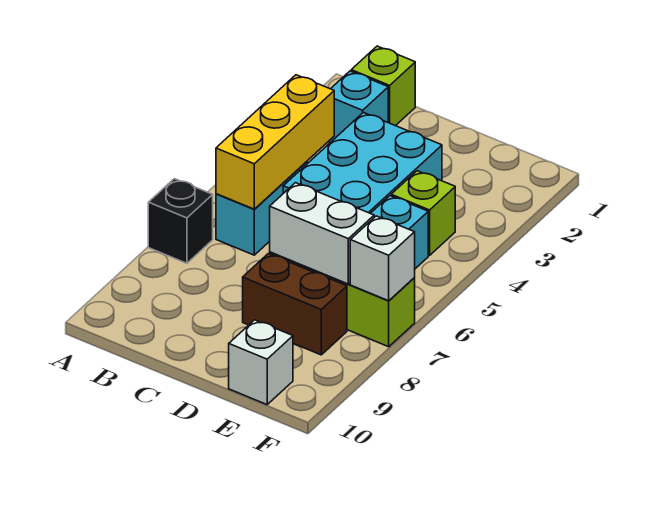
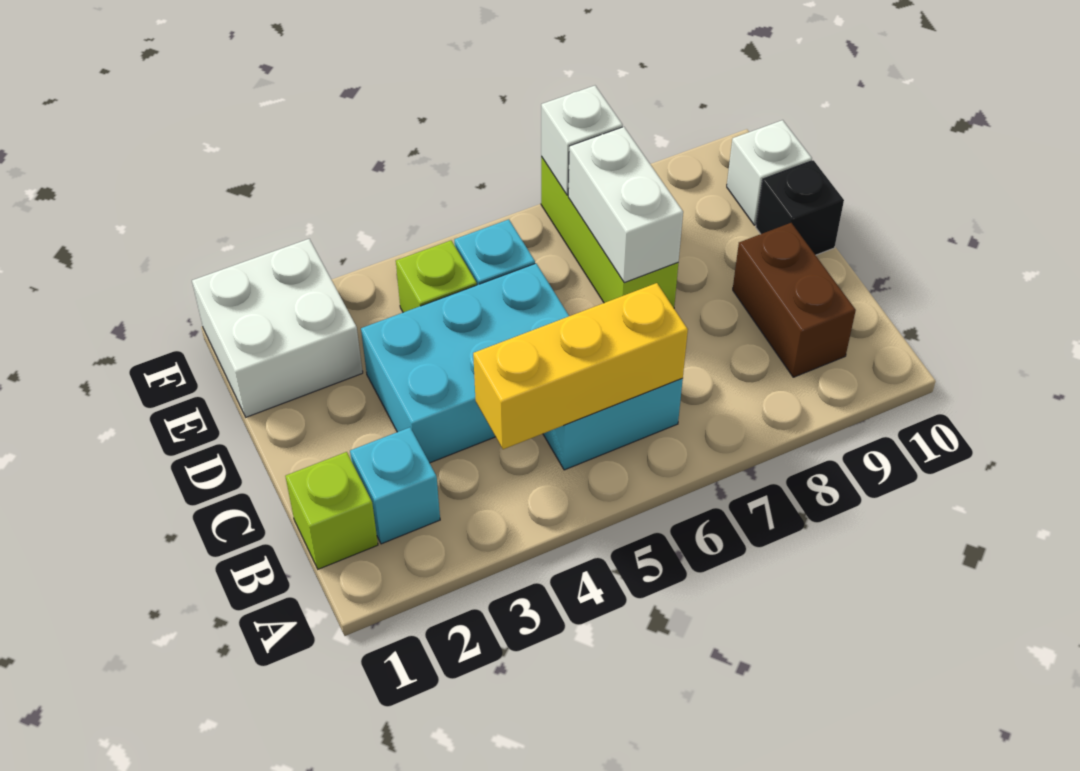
black brick A7 level 1 -> black brick D10 level 1
brown brick D8:E8 level 1 -> brown brick B9:C9 level 1
none -> white brick E1:F2 level 1

